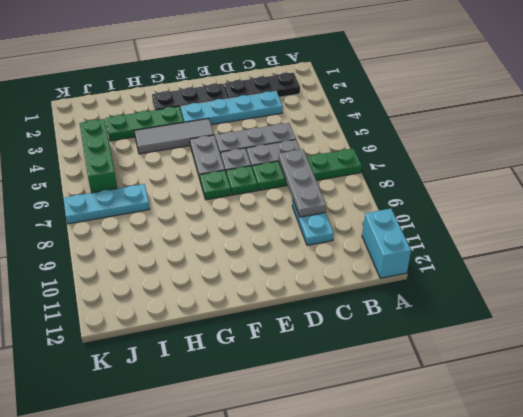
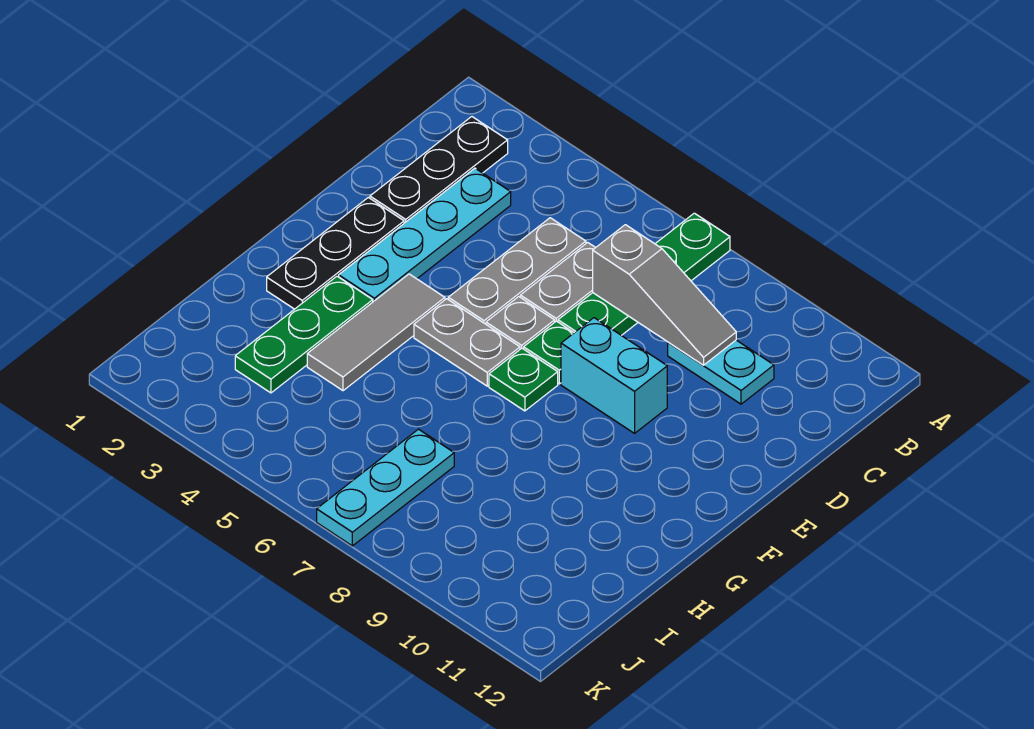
cyan brick A11:A12 level 1 -> cyan brick E8:E9 level 1
grey plate C7:C9 level 2 -> grey slope C7:C9 level 2 top 7
green brick J4:J6 level 1 -> none

